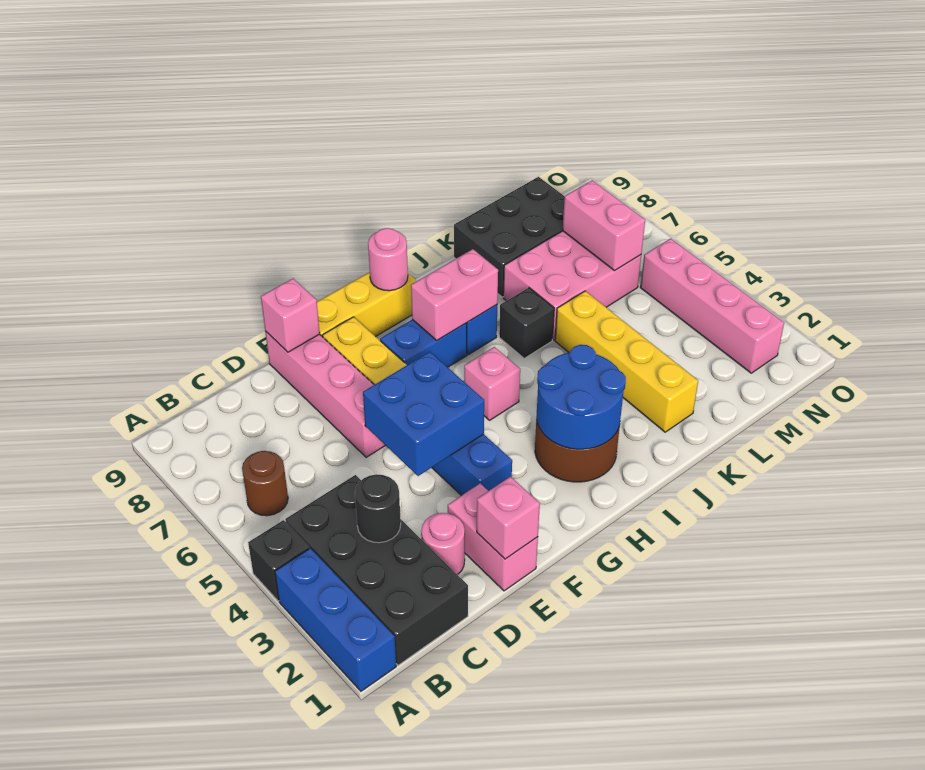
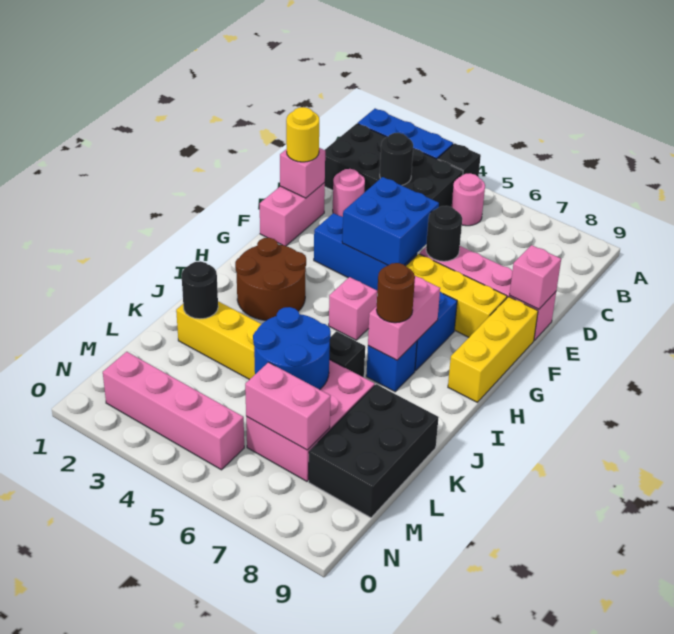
brown round brick B6 level 1 -> brown round brick I7 level 3
pink brick E1:E2 level 1 -> pink brick E1:F1 level 1
none -> yellow round brick E1 level 3
none -> black round brick E6 level 2
blue round brick H2:I3 level 2 -> blue round brick K5:L6 level 2
pink round brick H9 level 2 -> pink round brick B5 level 1
none -> black round brick K2 level 2

